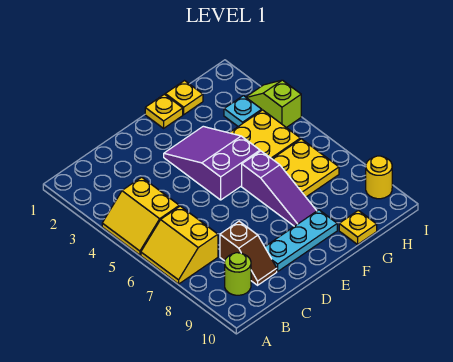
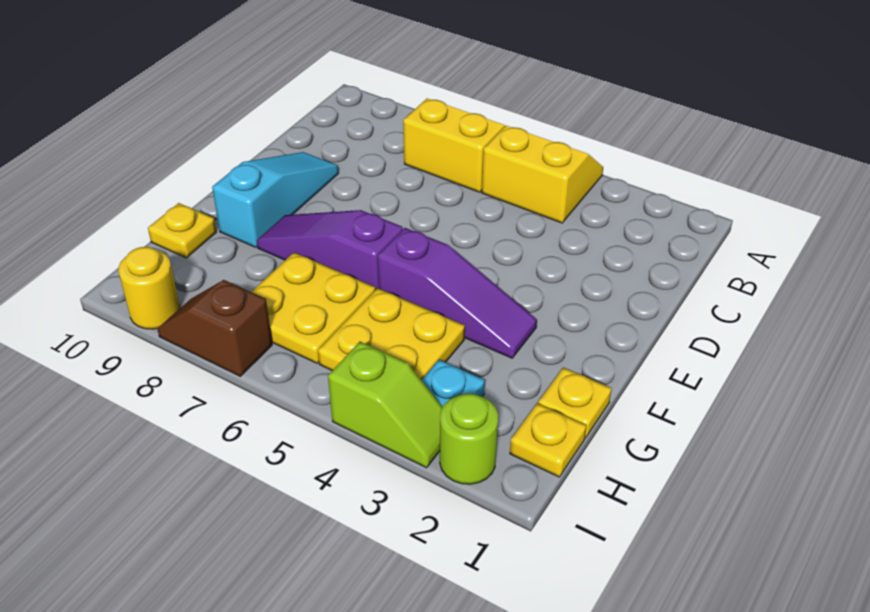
lime round brick B9 level 1 -> lime round brick I2 level 1
brown slope C8:C9 level 1 top 8 -> brown slope I7:I8 level 1 top 7
cyan plate D9:F9 level 1 -> cyan slope D9:F9 level 1 top F
purple slope E3:F5 level 1 top 5 -> purple slope F3:F5 level 1 top 5
yellow plate F1 level 1 -> yellow plate H1 level 1

